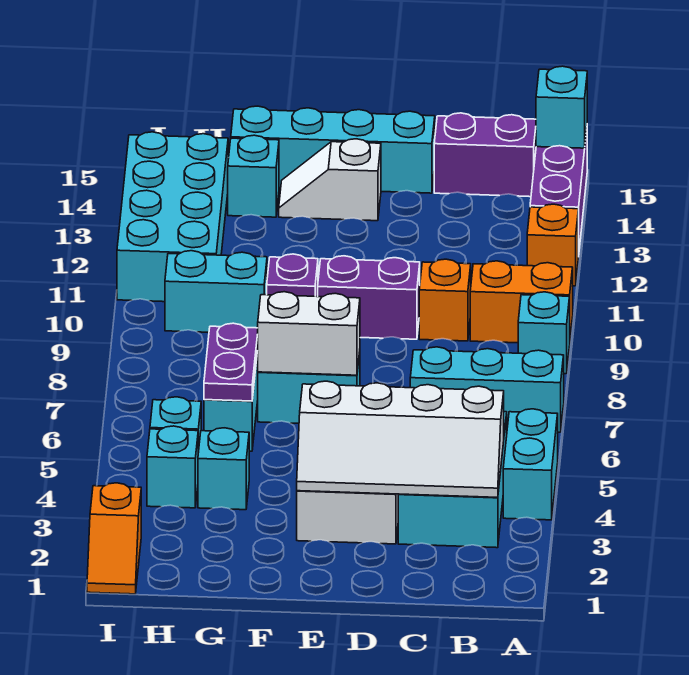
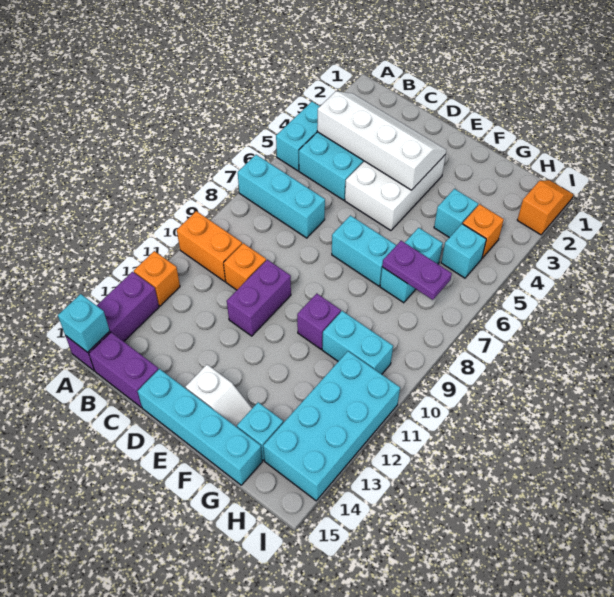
cyan brick A9 level 1 -> none
purple brick D10:E10 level 1 -> purple brick D10:D11 level 1
white brick E7:F7 level 2 -> none
purple plate G6:G7 level 2 -> purple plate G7:H7 level 2
cyan brick H4 level 1 -> orange brick H4 level 1

